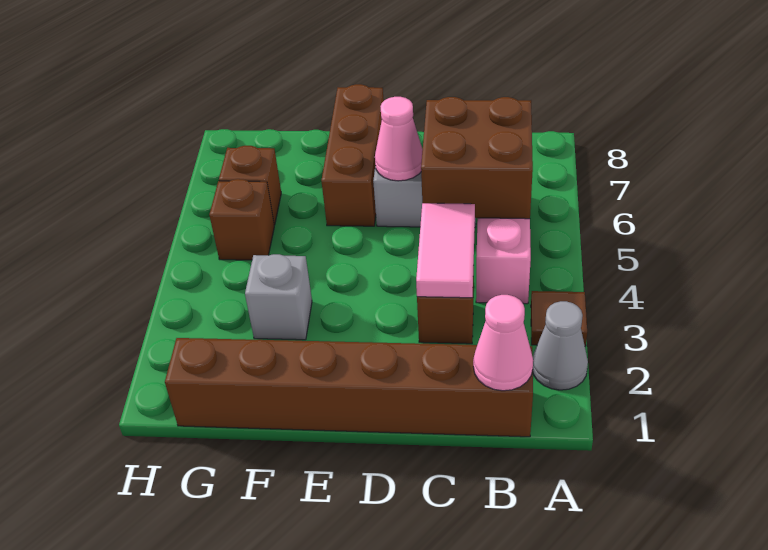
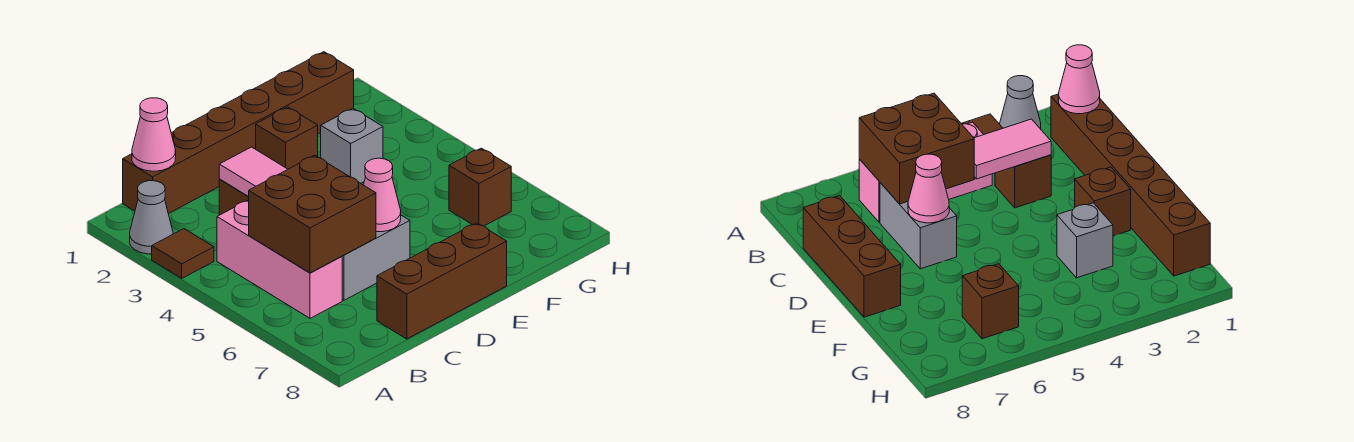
brown brick E6:E8 level 1 -> brown brick C8:E8 level 1
brown brick G5 level 1 -> brown brick E2 level 1

